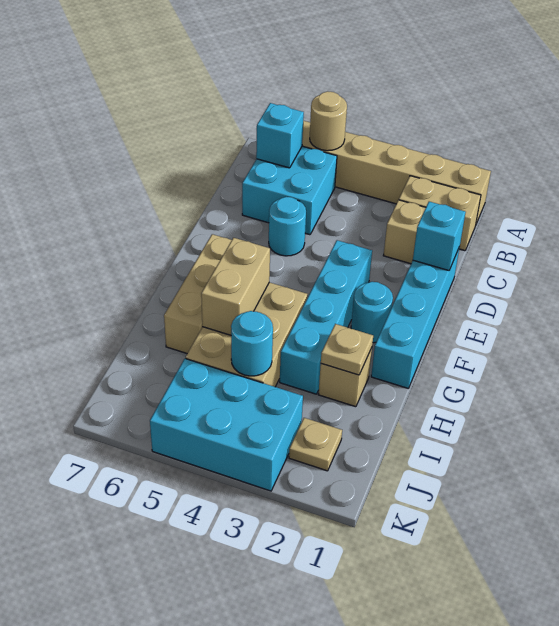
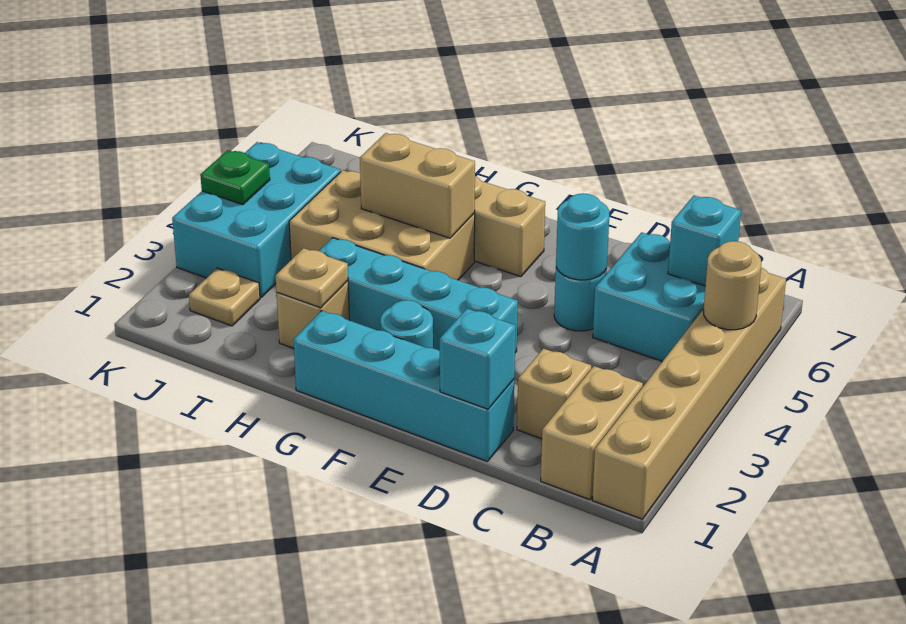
cyan round brick I4 level 2 -> cyan round brick D5 level 2
none -> green plate K4 level 2

